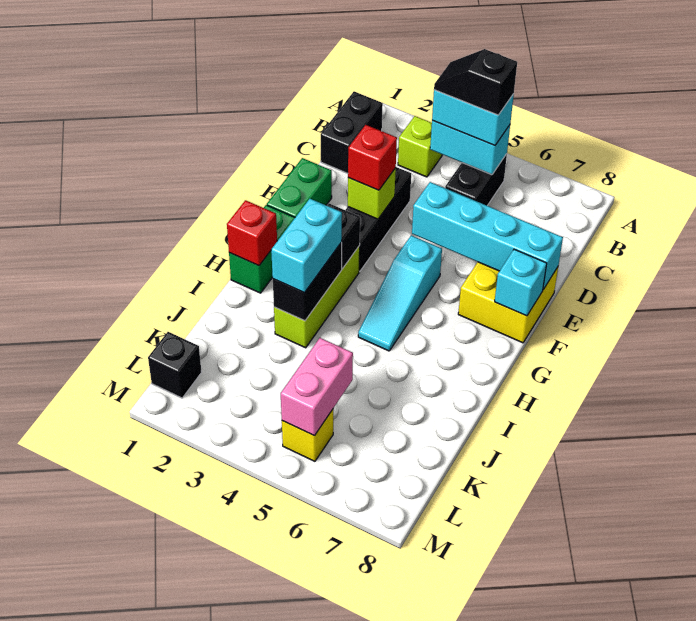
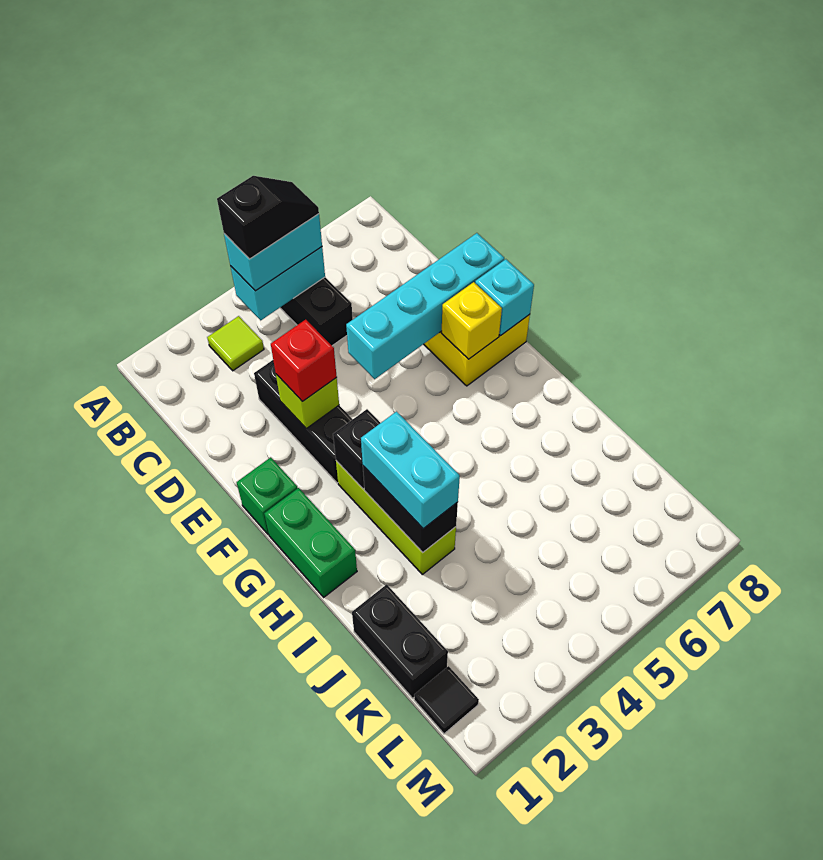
black brick B1:C1 level 1 -> black brick J1:K1 level 1
lime brick B3 level 1 -> lime tile B3 level 1
black slope B4:B5 level 4 top 5 -> black slope B4:B5 level 4 top 4
green brick E1:F1 level 1 -> green brick F1 level 1
cyan slope F5:H5 level 1 top F -> none
red brick H1 level 2 -> none
pink brick K5:L5 level 2 -> none
black brick L1 level 1 -> black tile L1 level 1
yellow brick L5 level 1 -> yellow brick F7 level 2

